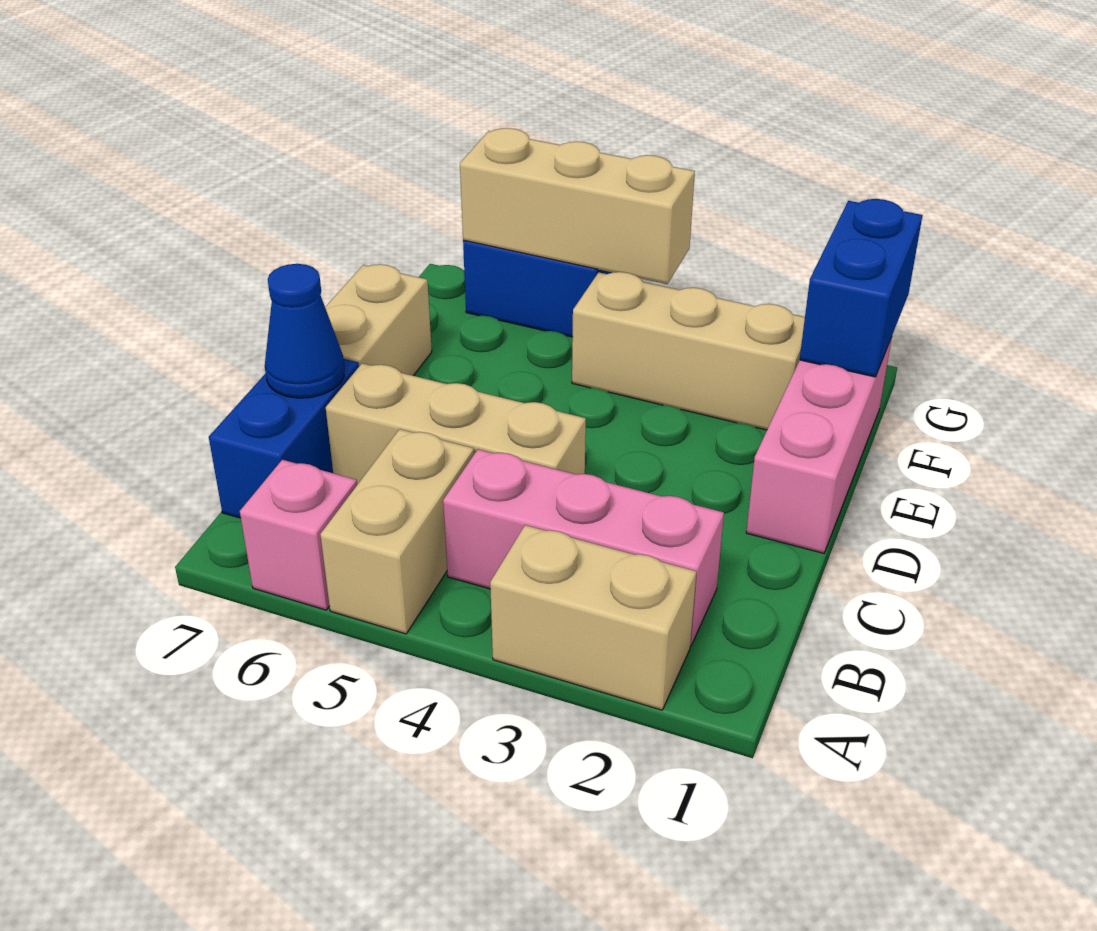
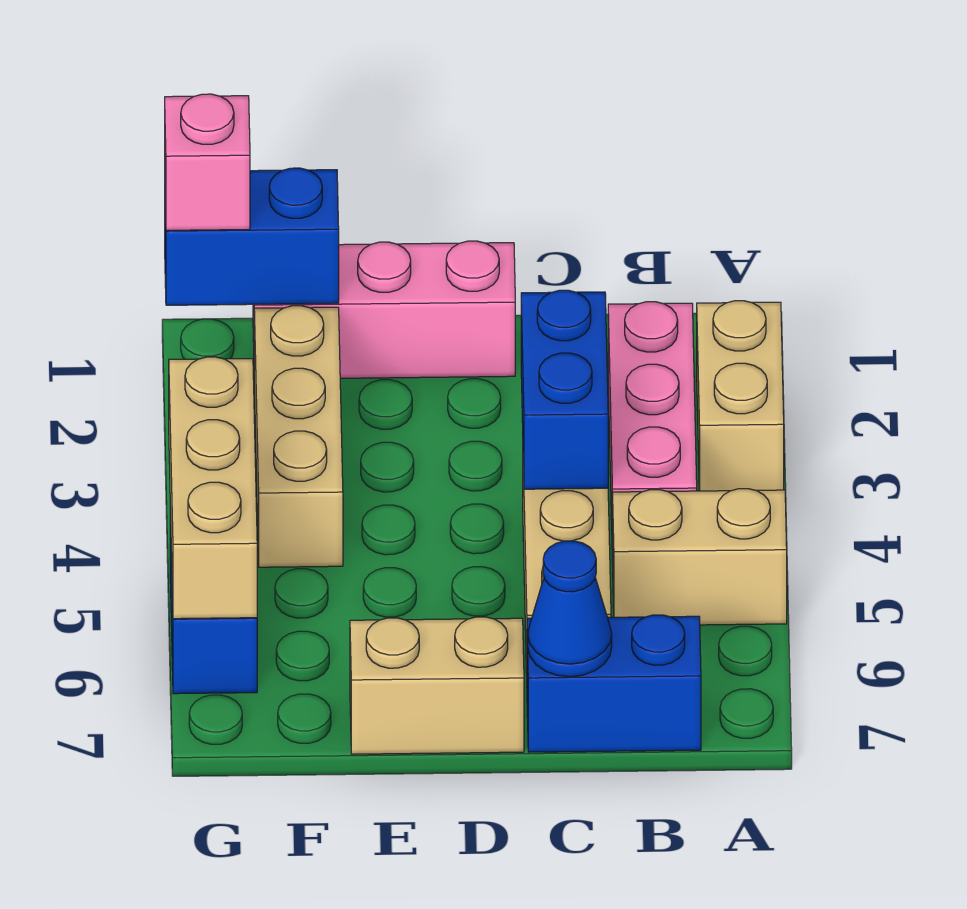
pink brick A6 level 1 -> pink brick G1 level 3
none -> blue brick C3:C4 level 2

